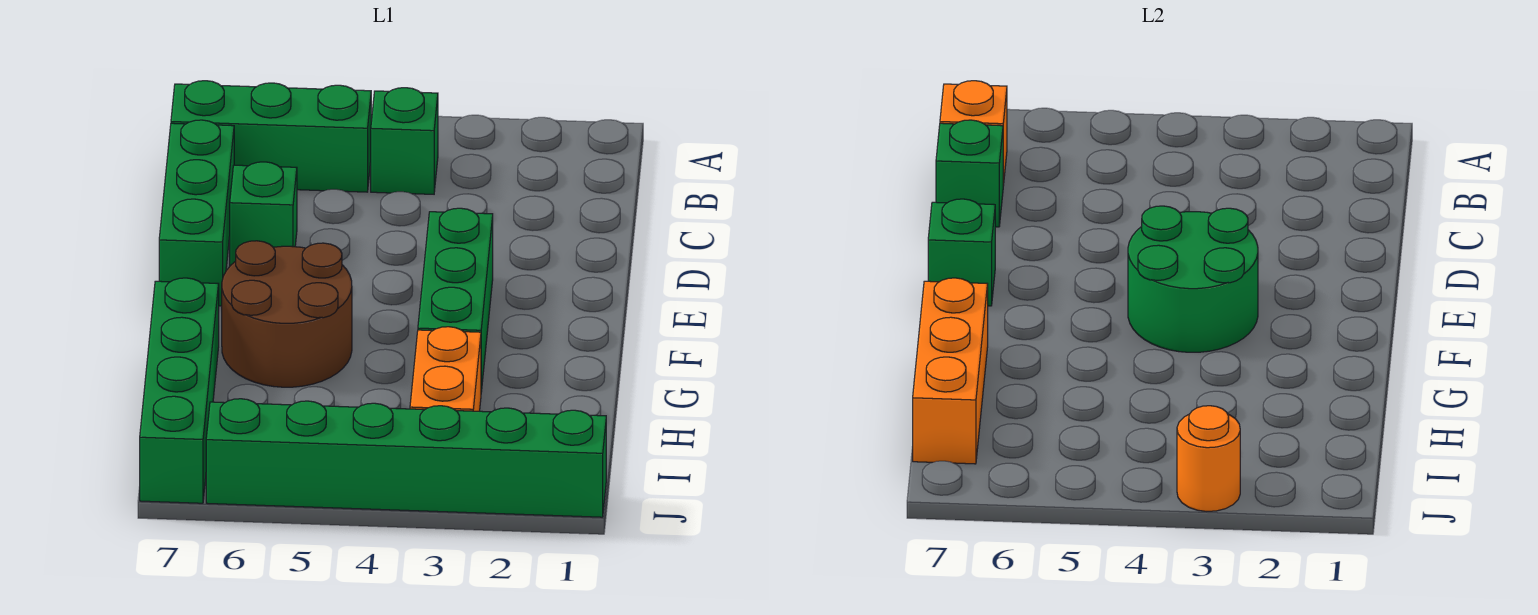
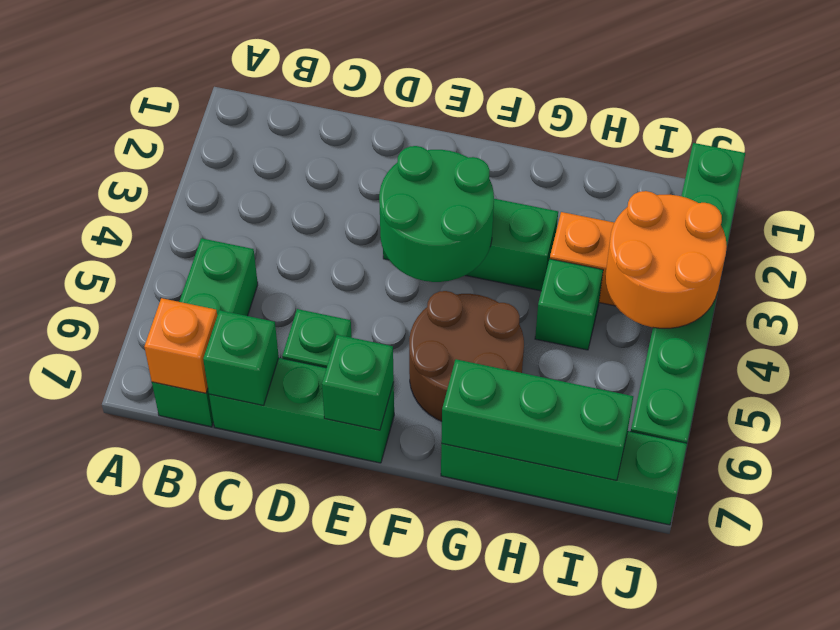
green brick B4 level 1 -> green brick H4 level 1
orange brick G7:I7 level 2 -> green brick G7:I7 level 2
orange round brick J3 level 2 -> orange round brick I3:J4 level 2

